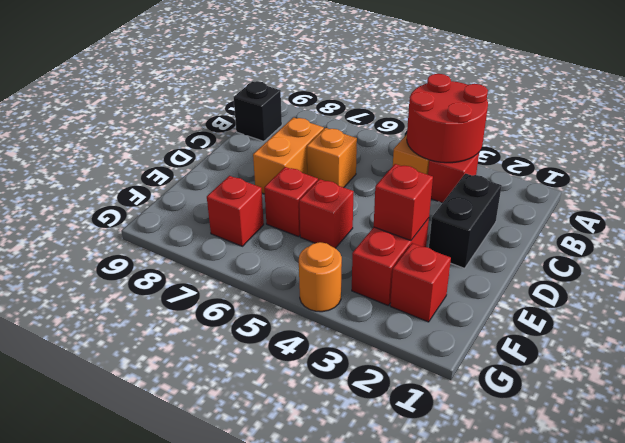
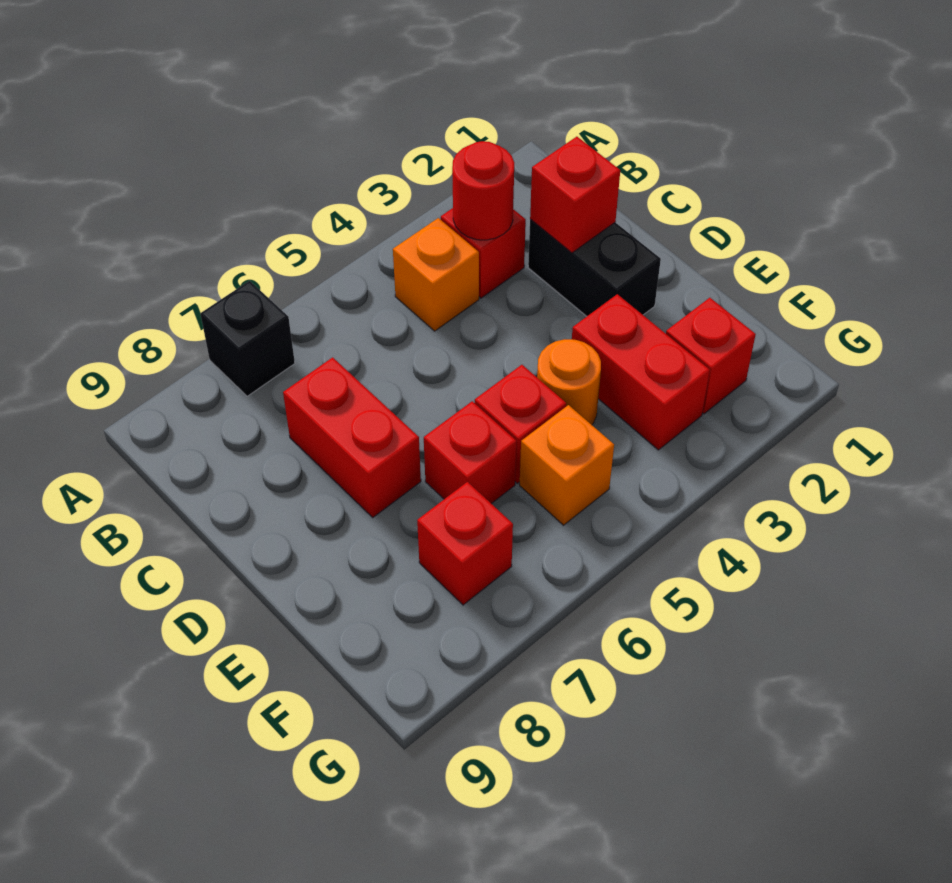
red round brick A3:B4 level 2 -> red round brick B3 level 2
black brick B9 level 1 -> black brick A7 level 1
orange brick C6 level 1 -> orange brick F5 level 1
orange brick C7:D7 level 1 -> red brick C7:D7 level 1
red brick E3 level 2 -> red brick C2 level 2
orange round brick G4 level 1 -> orange round brick E4 level 1

